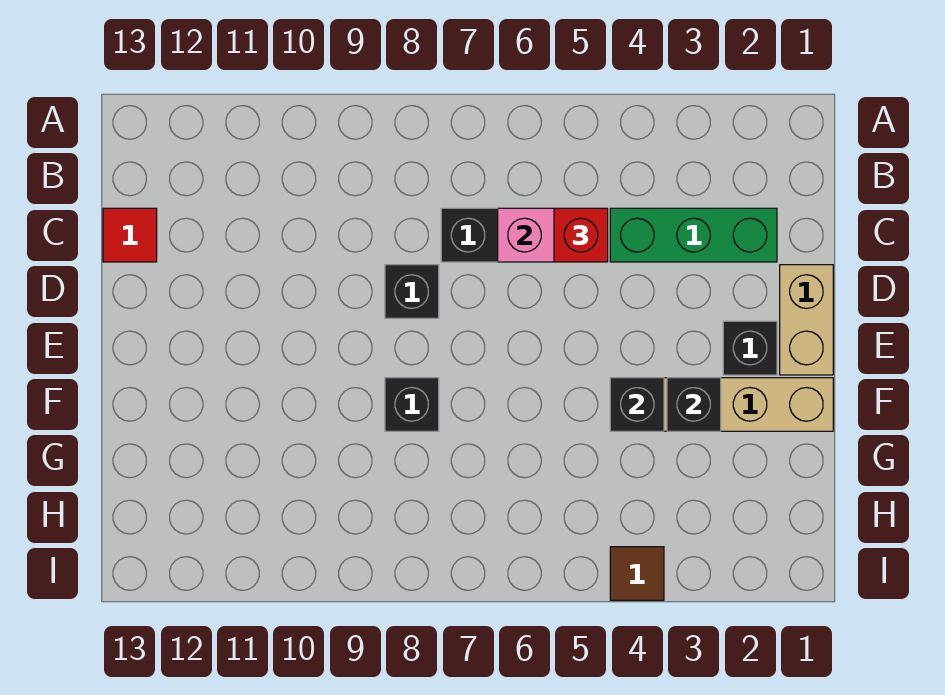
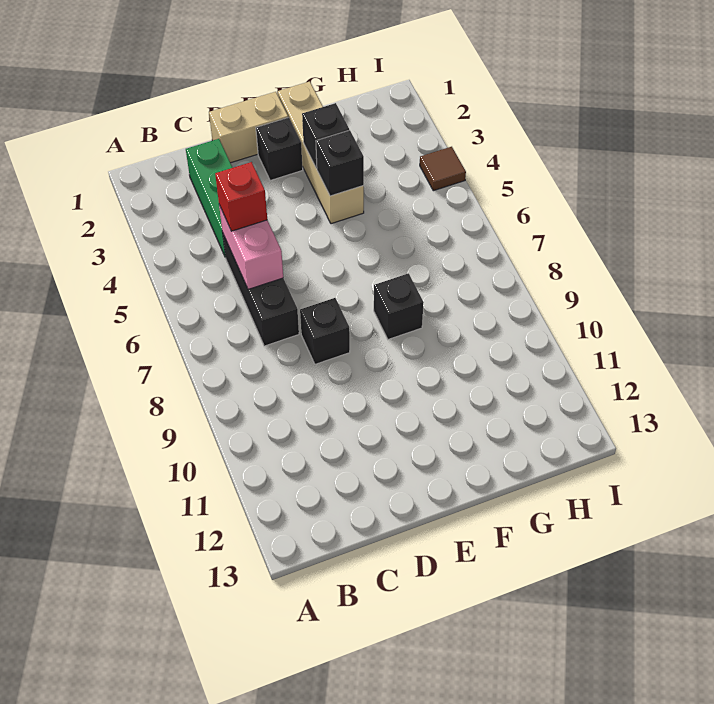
red tile C13 level 1 -> none

